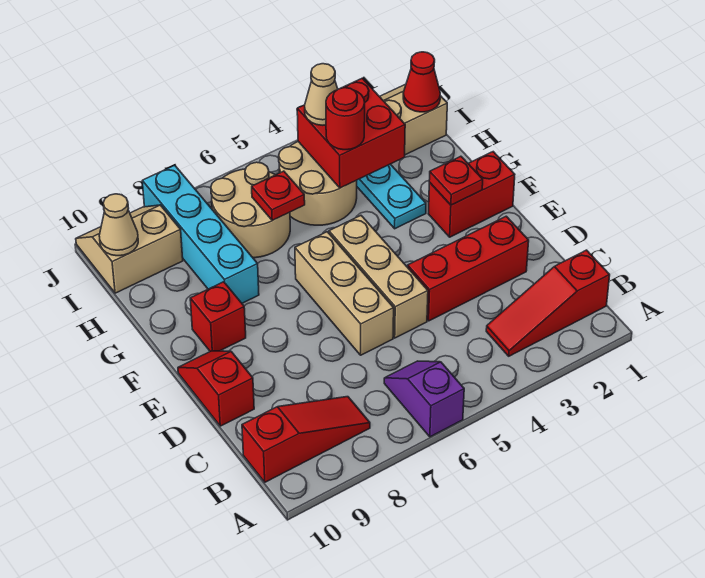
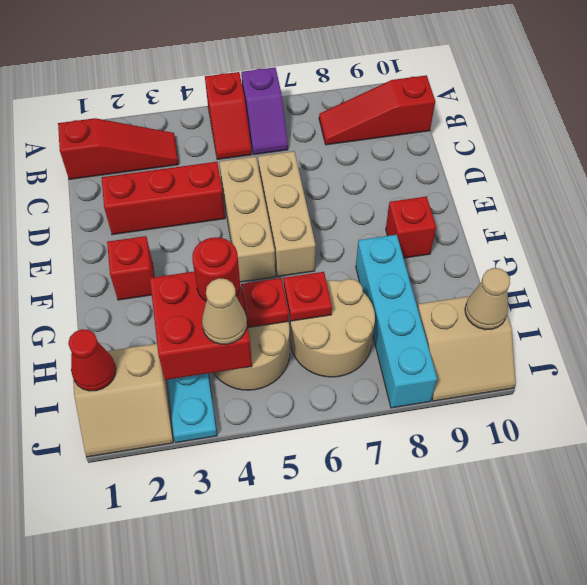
red slope D10:E10 level 1 top D -> red slope A5:B5 level 1 top A
red brick F1:F2 level 1 -> red brick F2 level 1
red plate F2 level 2 -> red plate H5 level 2

